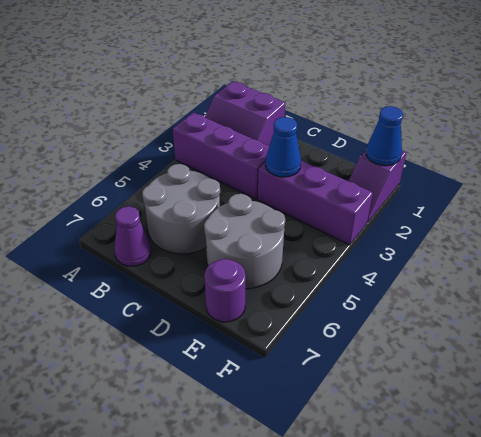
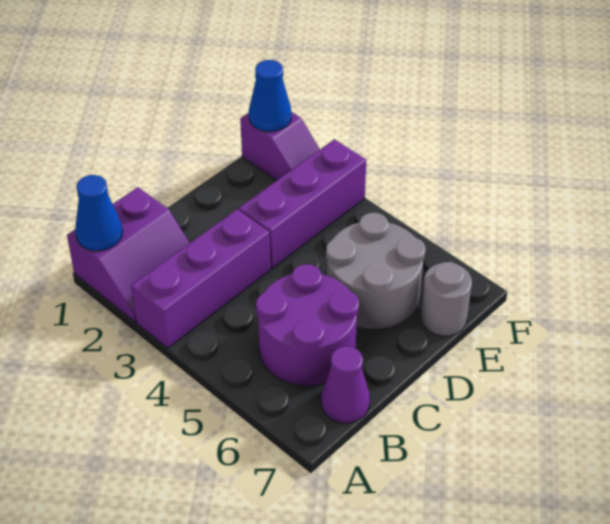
grey round brick B5:C6 level 1 -> purple round brick B5:C6 level 1
blue cone D3 level 2 -> blue cone A1 level 2
purple round brick E7 level 1 -> grey round brick E7 level 1

